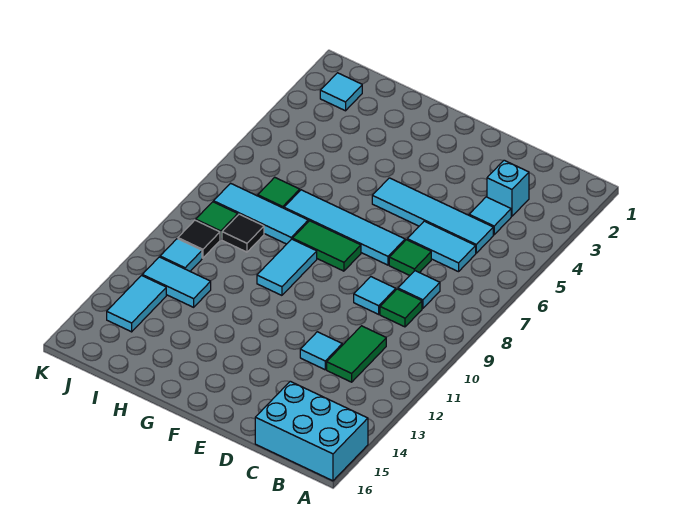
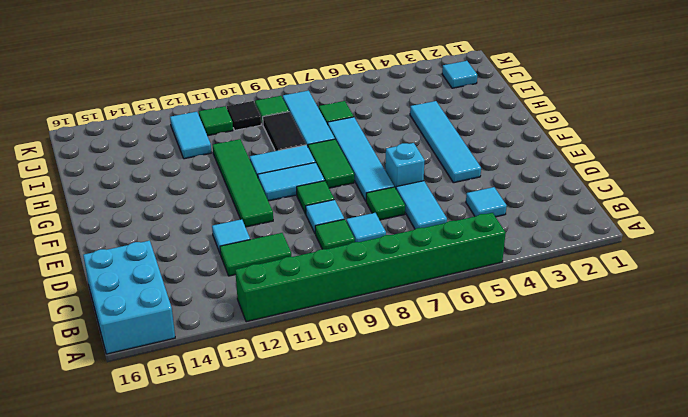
none -> green brick A5:A12 level 1
cyan brick C3 level 1 -> cyan brick E6 level 1
cyan tile C5:F5 level 1 -> cyan tile E4:H4 level 1
none -> green tile E9 level 1
none -> green tile E11:H11 level 1
black tile I9 level 1 -> black tile H9:I9 level 1
cyan tile J11 level 1 -> green tile J11 level 1
cyan tile J13:J14 level 1 -> cyan tile F9:F10 level 1

